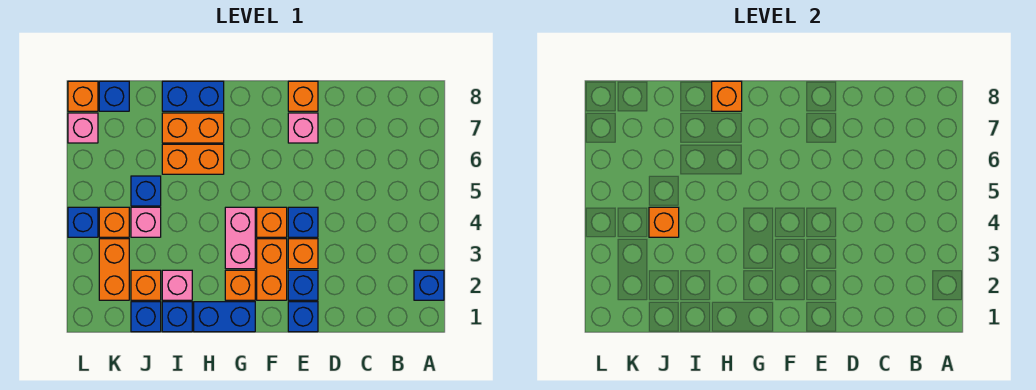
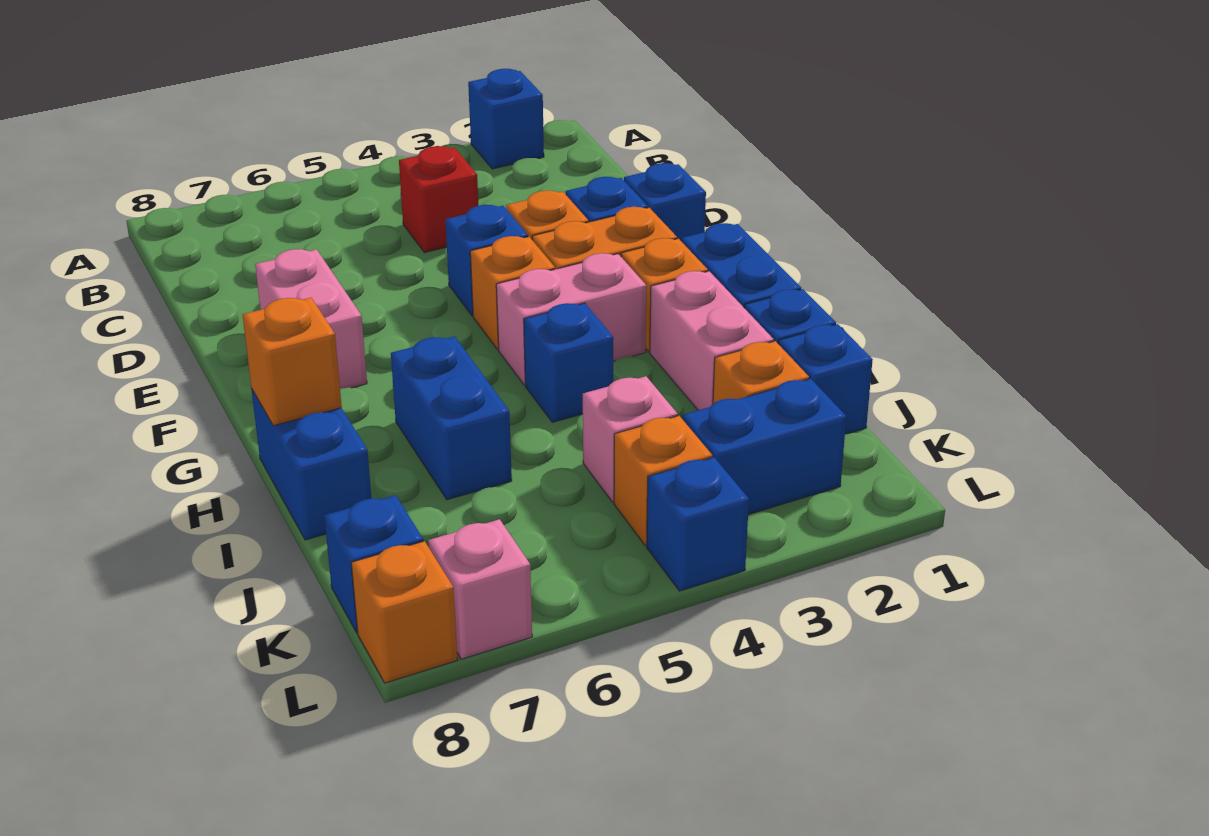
none -> red brick C4 level 1
pink brick E7 level 1 -> pink brick E7:F7 level 1
orange brick E8 level 1 -> none
orange brick H6:I6 level 1 -> blue brick H6:I6 level 1
orange brick H7:I7 level 1 -> none
pink brick I2 level 1 -> pink brick H2:I2 level 1
orange brick J4 level 2 -> none
blue brick J5 level 1 -> blue brick H4 level 1
orange brick K2:K3 level 1 -> blue brick K2:K3 level 1

